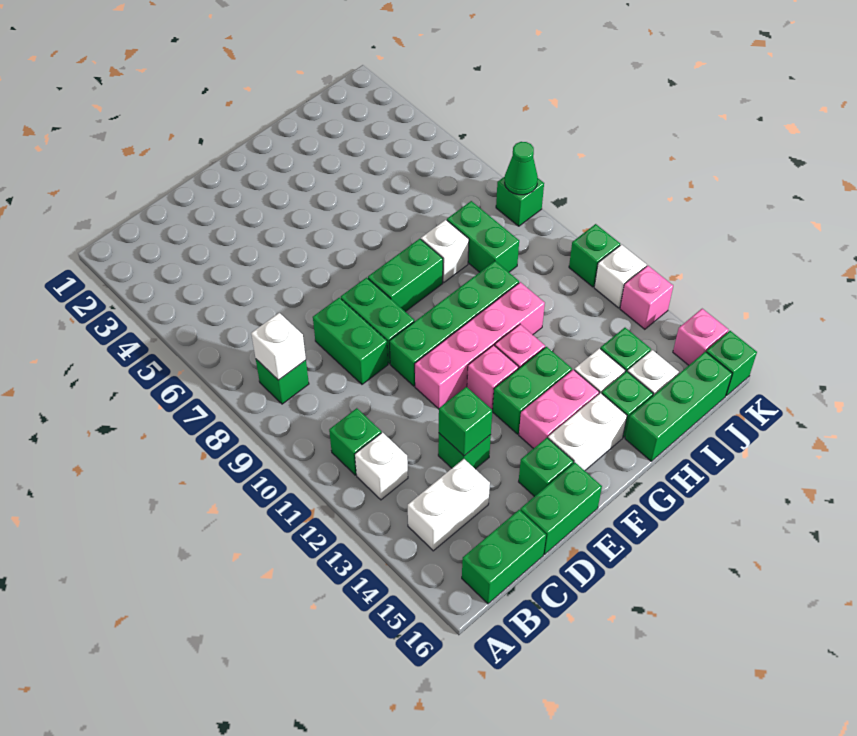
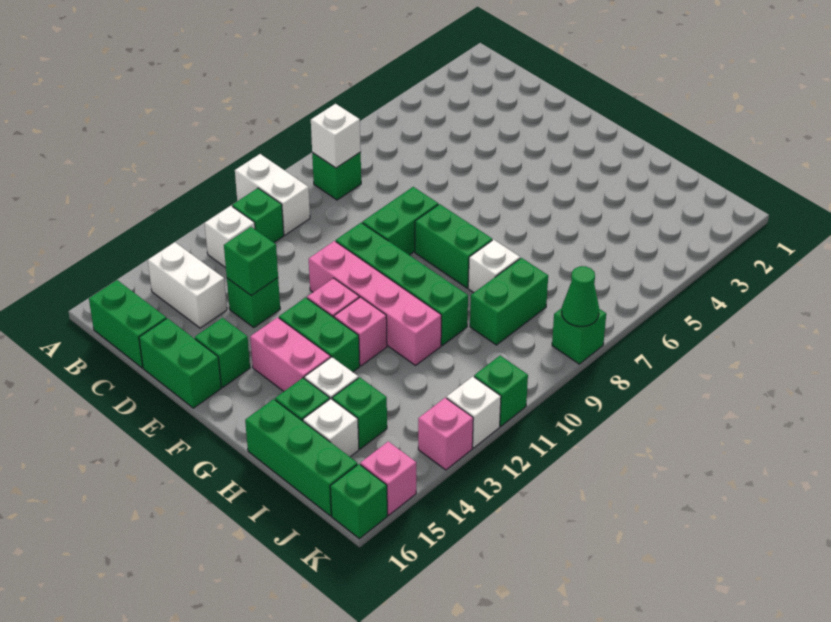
green brick D8:D9 level 1 -> none
white brick F15:G15 level 1 -> white brick A10:B10 level 1

